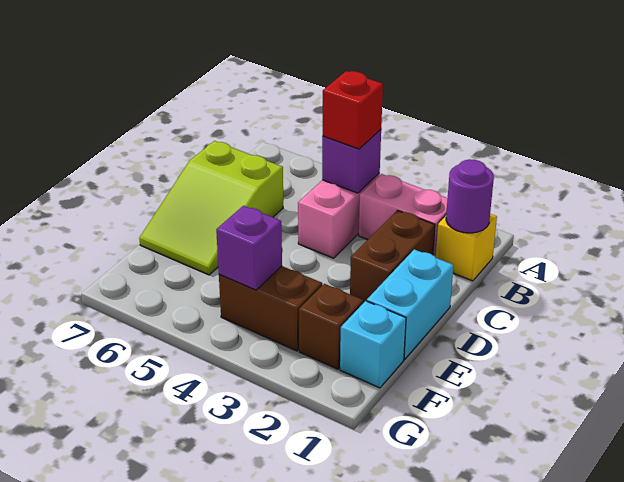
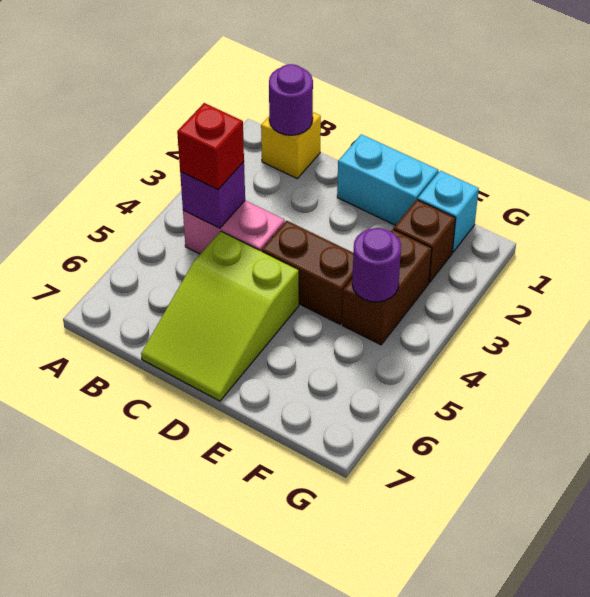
pink brick B2:B3 level 1 -> none
brown brick C2:D2 level 1 -> brown brick D4:E4 level 1
lime slope C6:E7 level 1 top C -> lime slope C5:D7 level 1 top 5
purple brick F4 level 2 -> purple round brick F4 level 2

